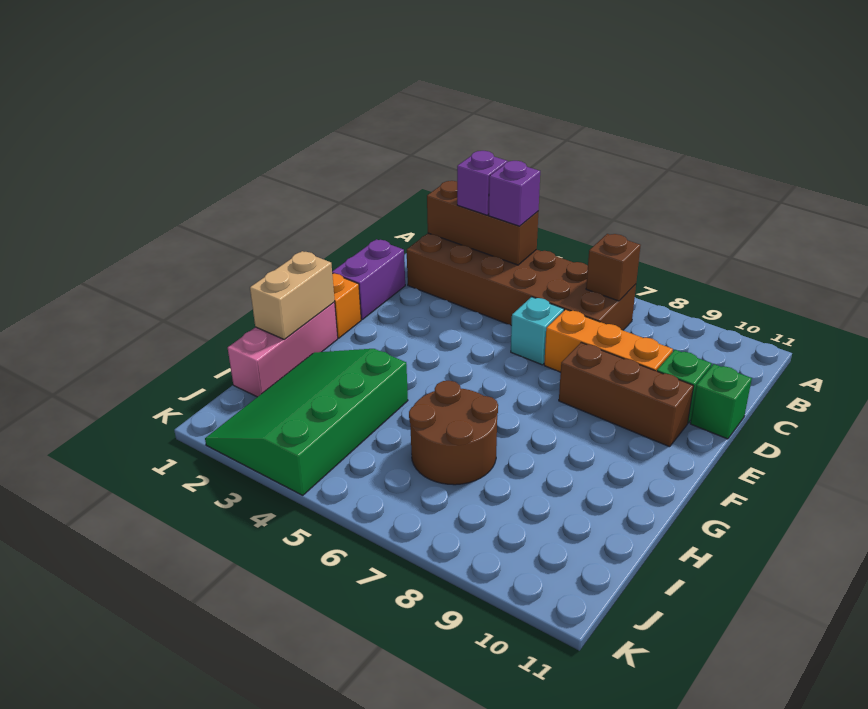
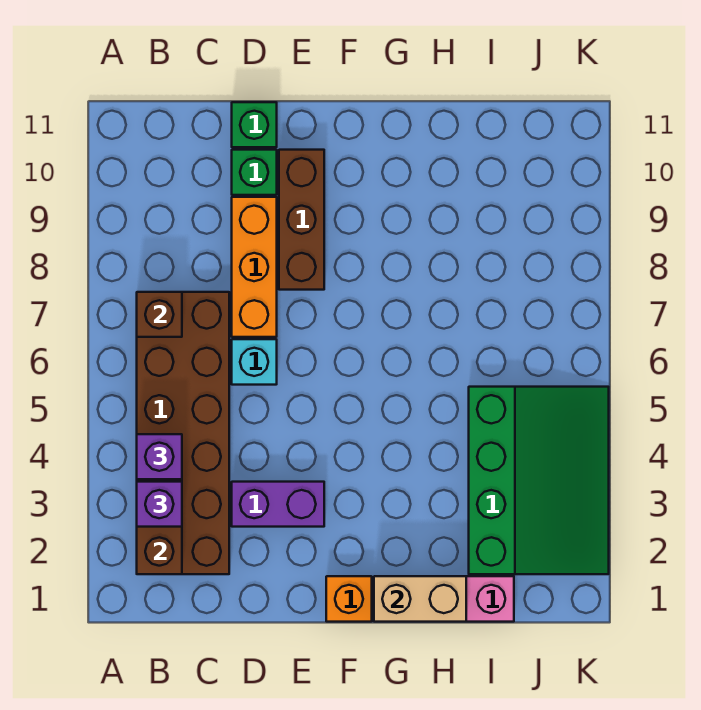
purple brick D1:E1 level 1 -> purple brick D3:E3 level 1
green slope H2:K4 level 1 top 4 -> green slope I2:K5 level 1 top I
brown round brick H6:I7 level 1 -> none

